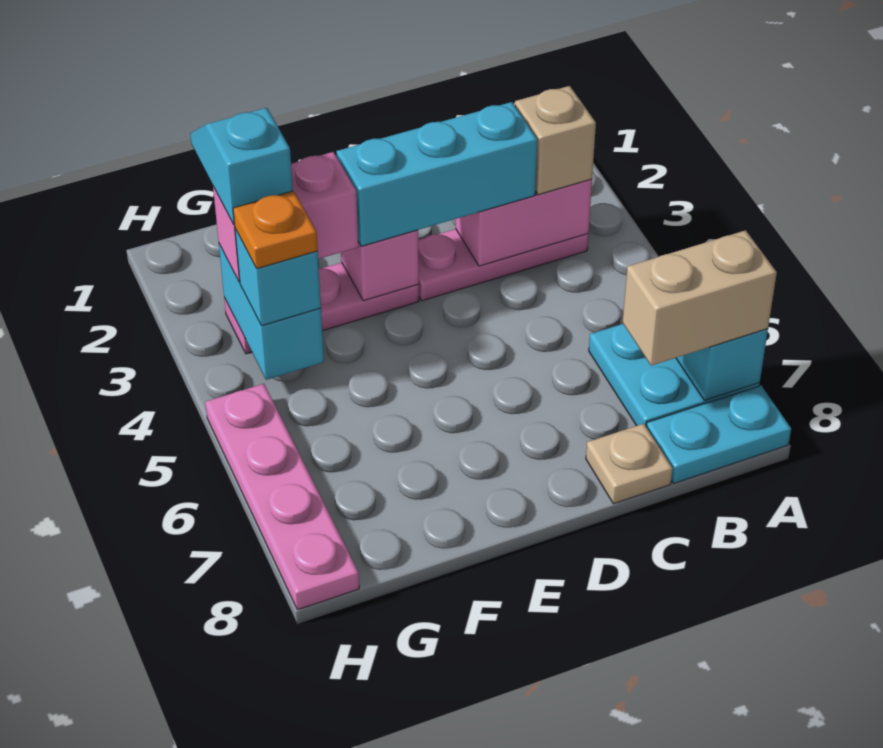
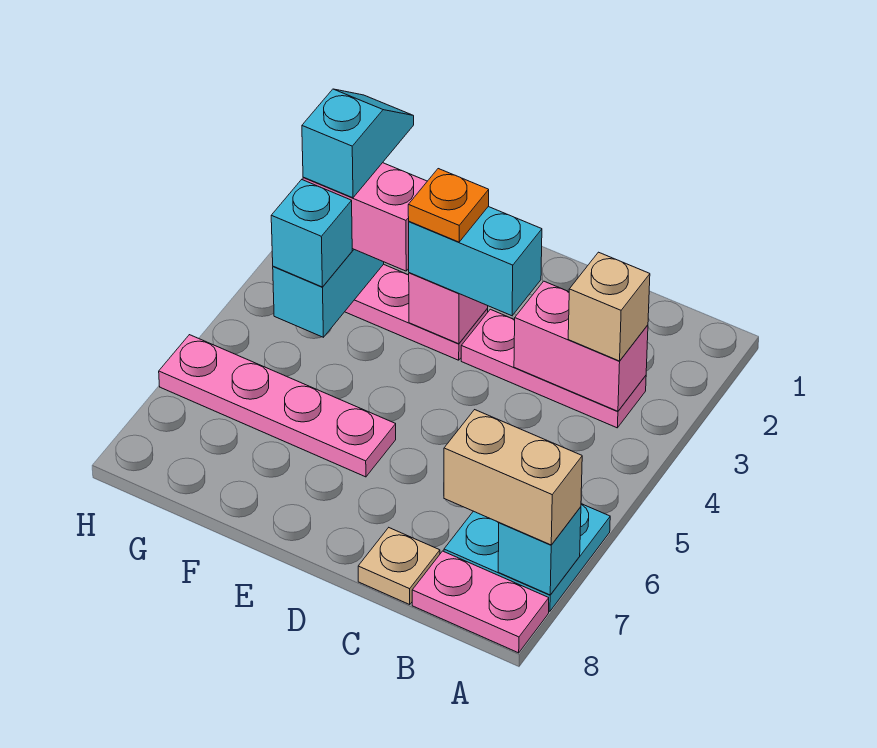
cyan plate A8:B8 level 1 -> pink plate A8:B8 level 1
cyan brick C3:E3 level 3 -> cyan brick D3:E3 level 3
orange plate G4 level 4 -> orange plate E3 level 4
pink plate H5:H8 level 1 -> pink plate E6:H6 level 1

